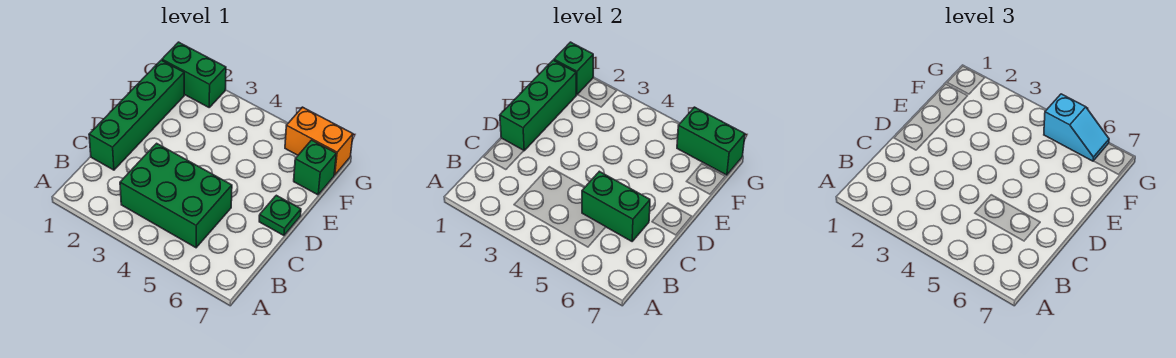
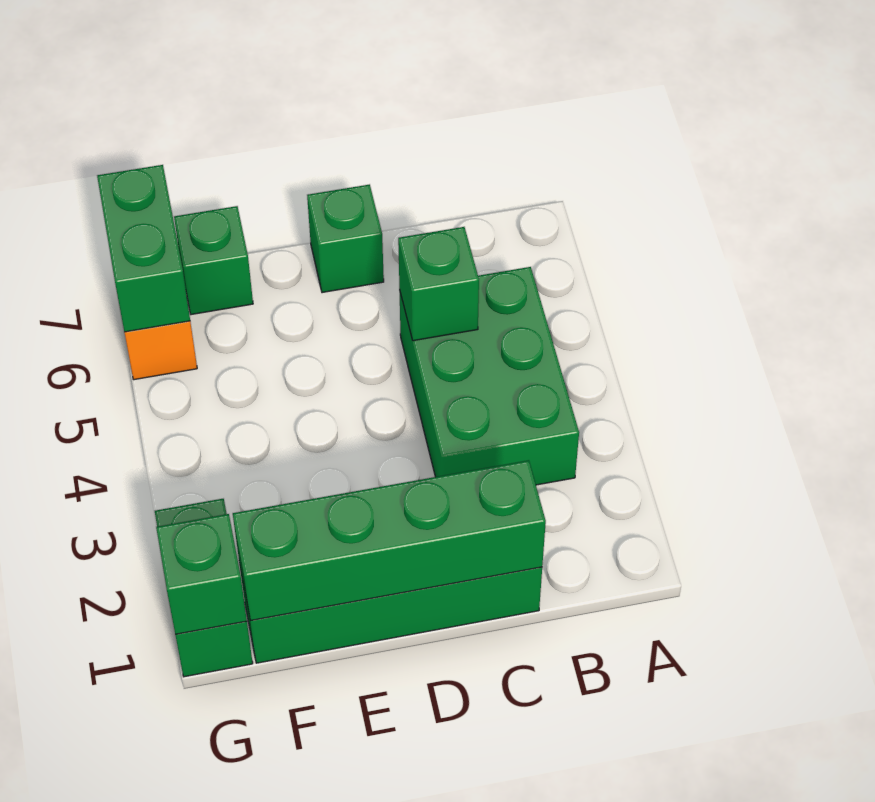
green brick C5:C6 level 2 -> green brick C5 level 2
green brick D1:F1 level 2 -> green brick C1:F1 level 2
green plate D7 level 1 -> green brick D7 level 1
cyan slope G5:G6 level 3 top 5 -> none

